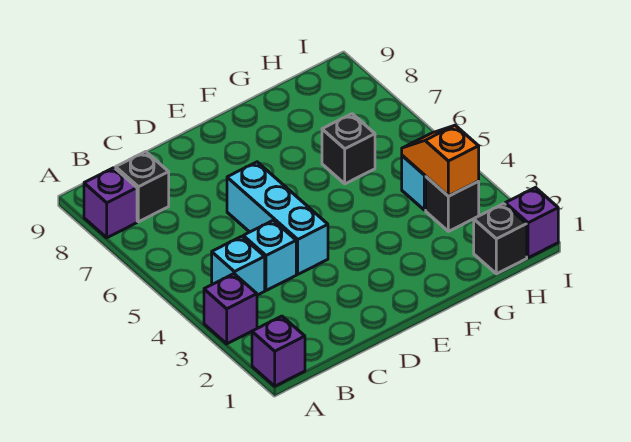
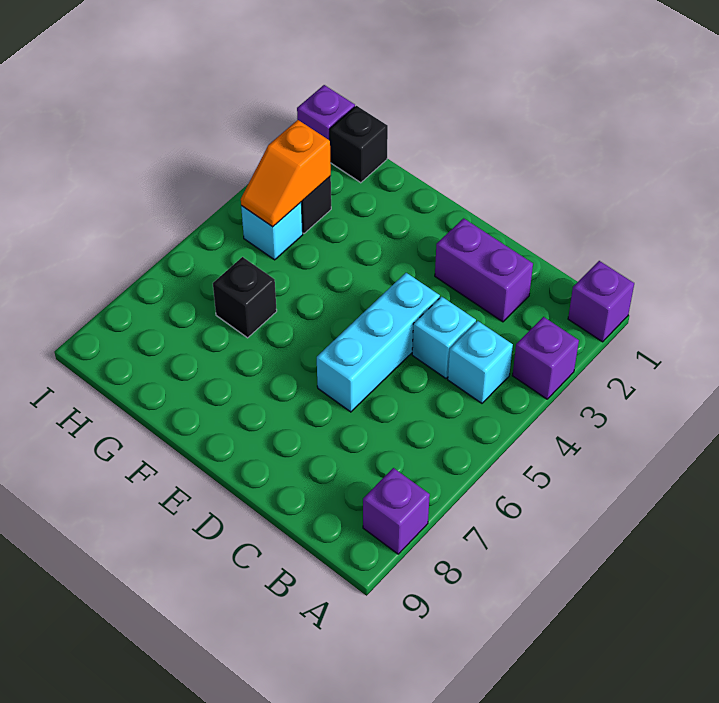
black brick B8 level 1 -> none
none -> purple brick C2:D2 level 1

